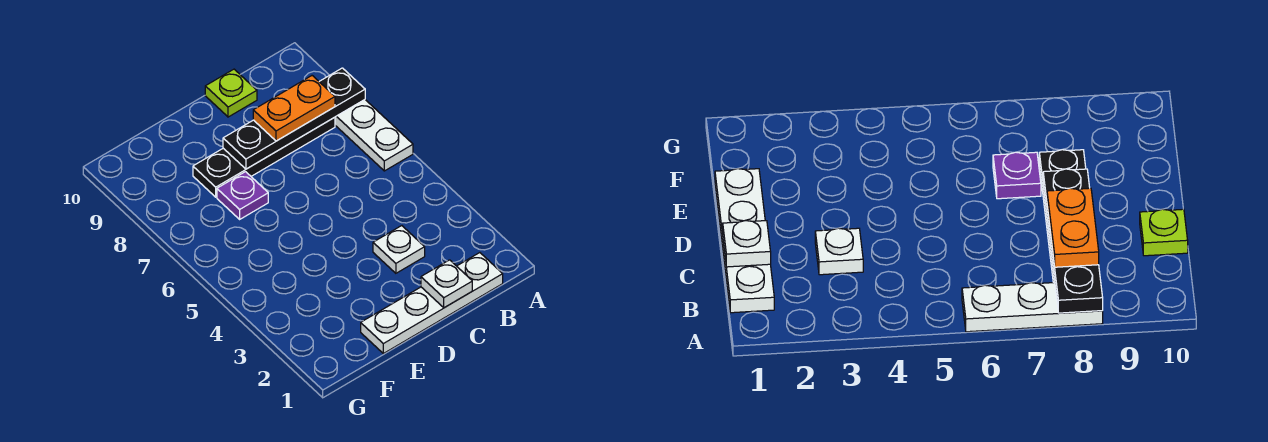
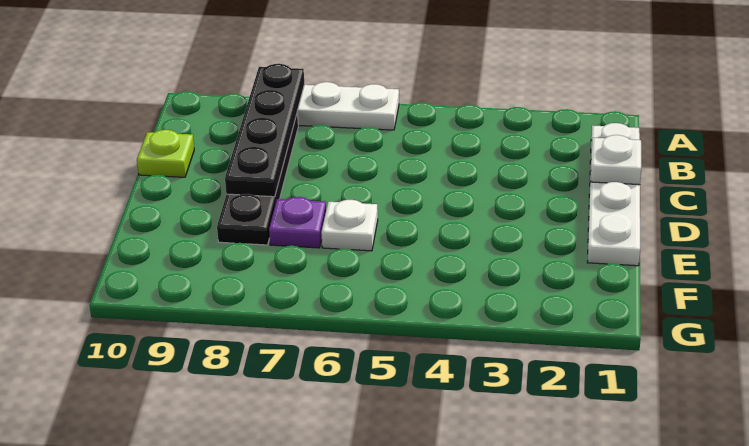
orange plate B8:C8 level 3 -> none
white plate C3 level 1 -> white plate E6 level 1

